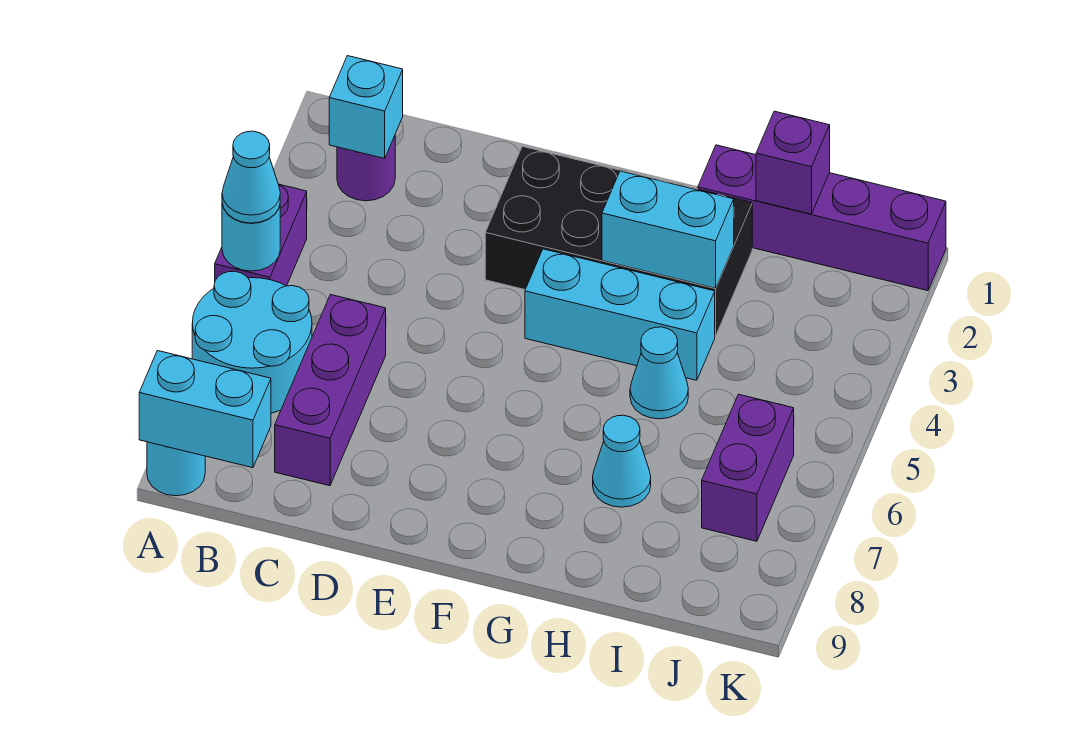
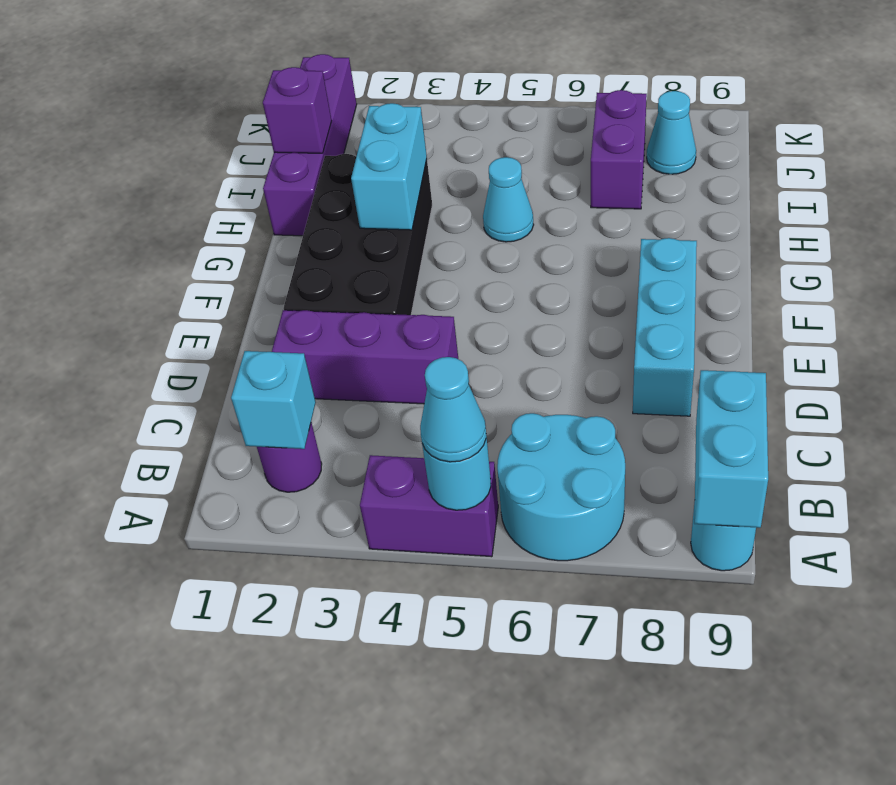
purple brick C6:C8 level 1 -> purple brick D2:D4 level 1
cyan brick F4:H4 level 1 -> cyan brick D8:F8 level 1
cyan cone H7 level 1 -> cyan cone J8 level 1
purple brick J6:J7 level 1 -> purple brick I7:J7 level 1

